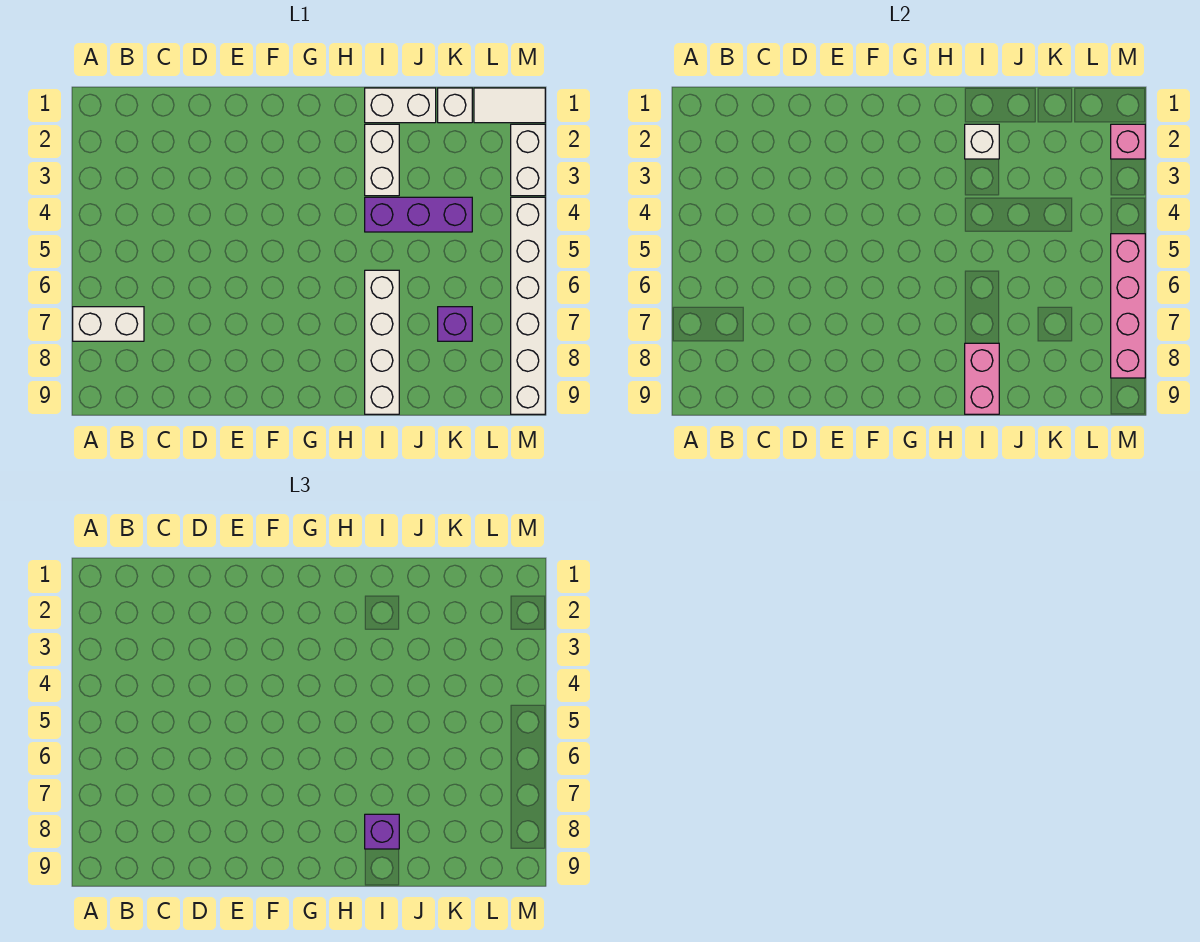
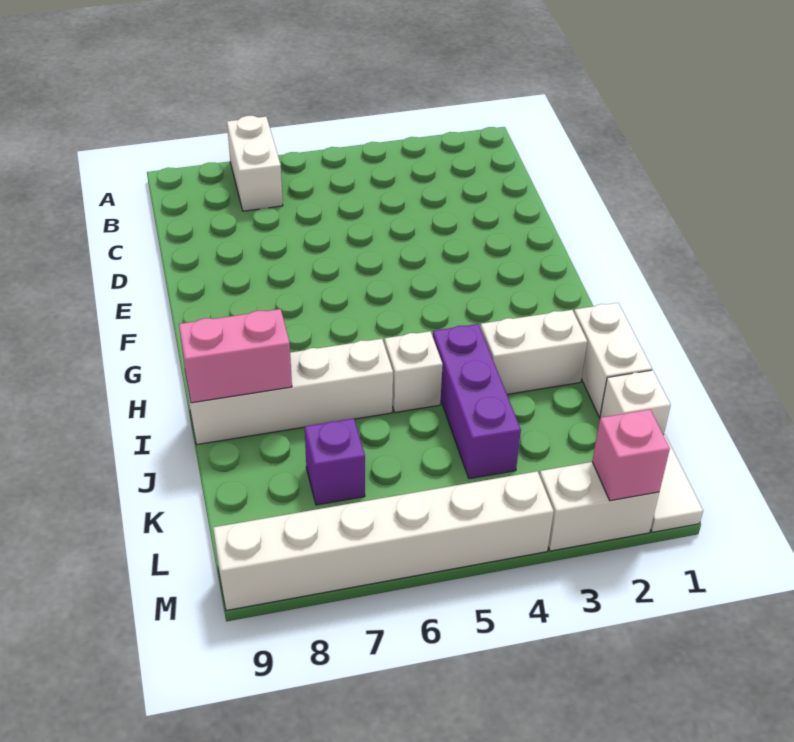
white brick I2 level 2 -> white brick I5 level 1
purple brick I8 level 3 -> none
pink brick M5:M8 level 2 -> none

